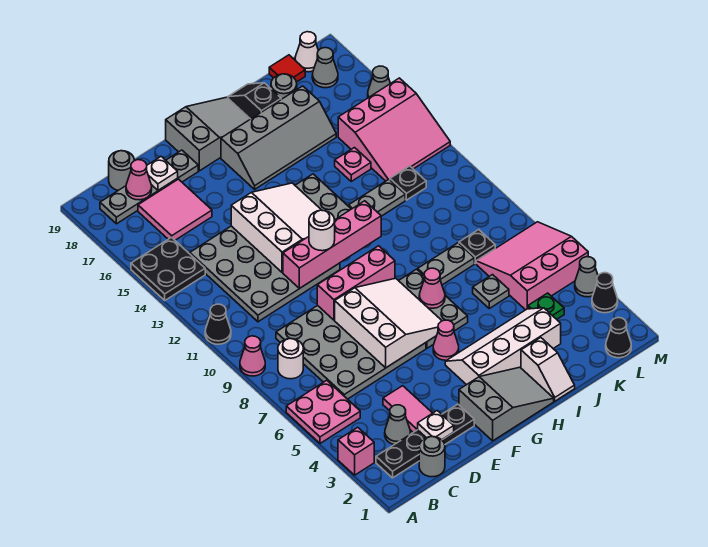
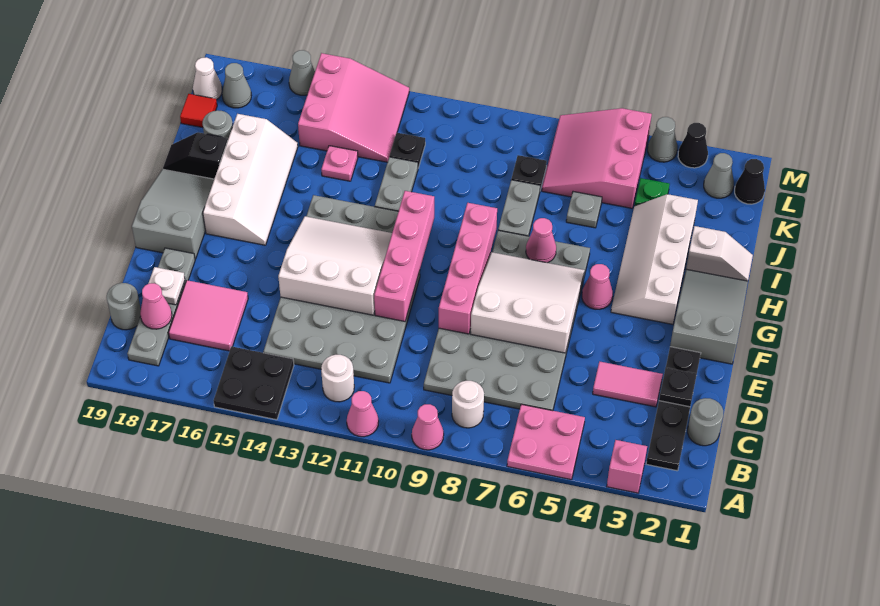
black cone A11 level 1 -> pink cone A11 level 1
grey cone C3 level 1 -> grey cone L2 level 1
white plate D2 level 2 -> black plate D2 level 2
pink brick E9:G9 level 2 -> pink brick E9:H9 level 2
white round brick F11 level 3 -> white round brick B12 level 1
grey slope G16:J17 level 1 top 17 -> white slope G16:J17 level 1 top 17

